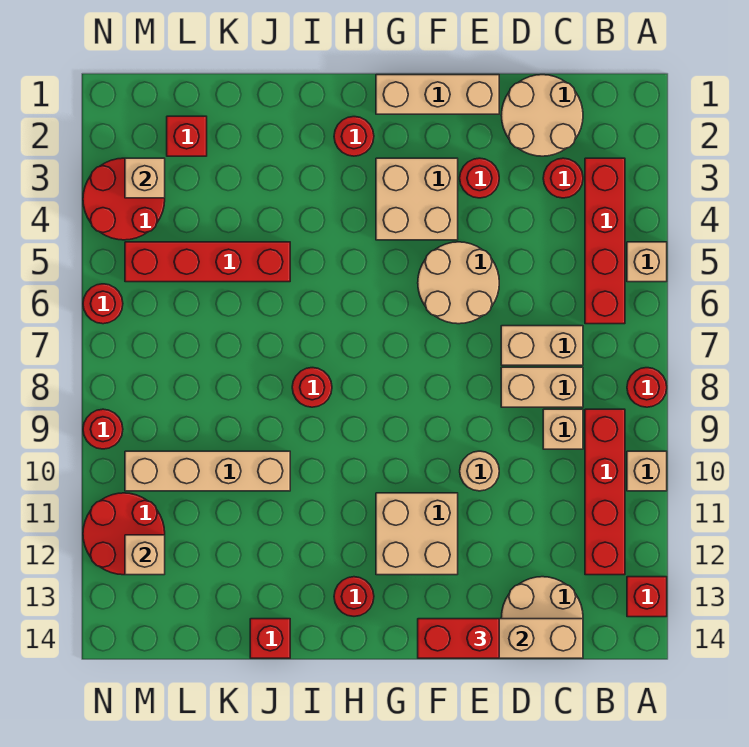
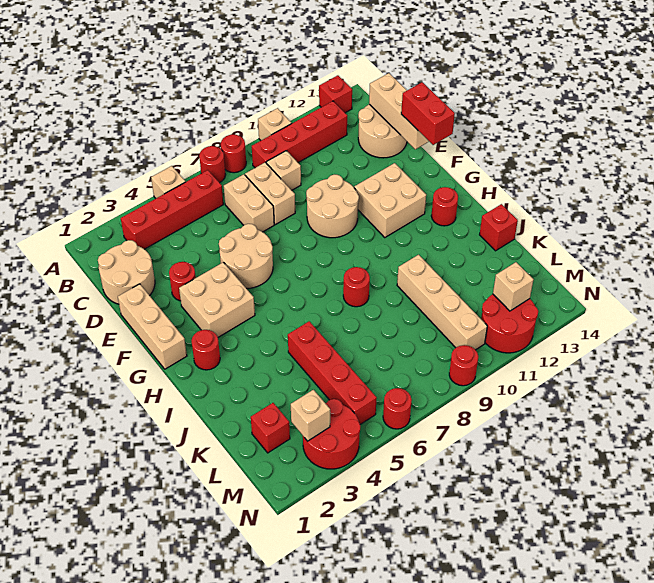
red round brick C3 level 1 -> red round brick A7 level 1
tan round brick E10 level 1 -> tan round brick E9:F10 level 1

